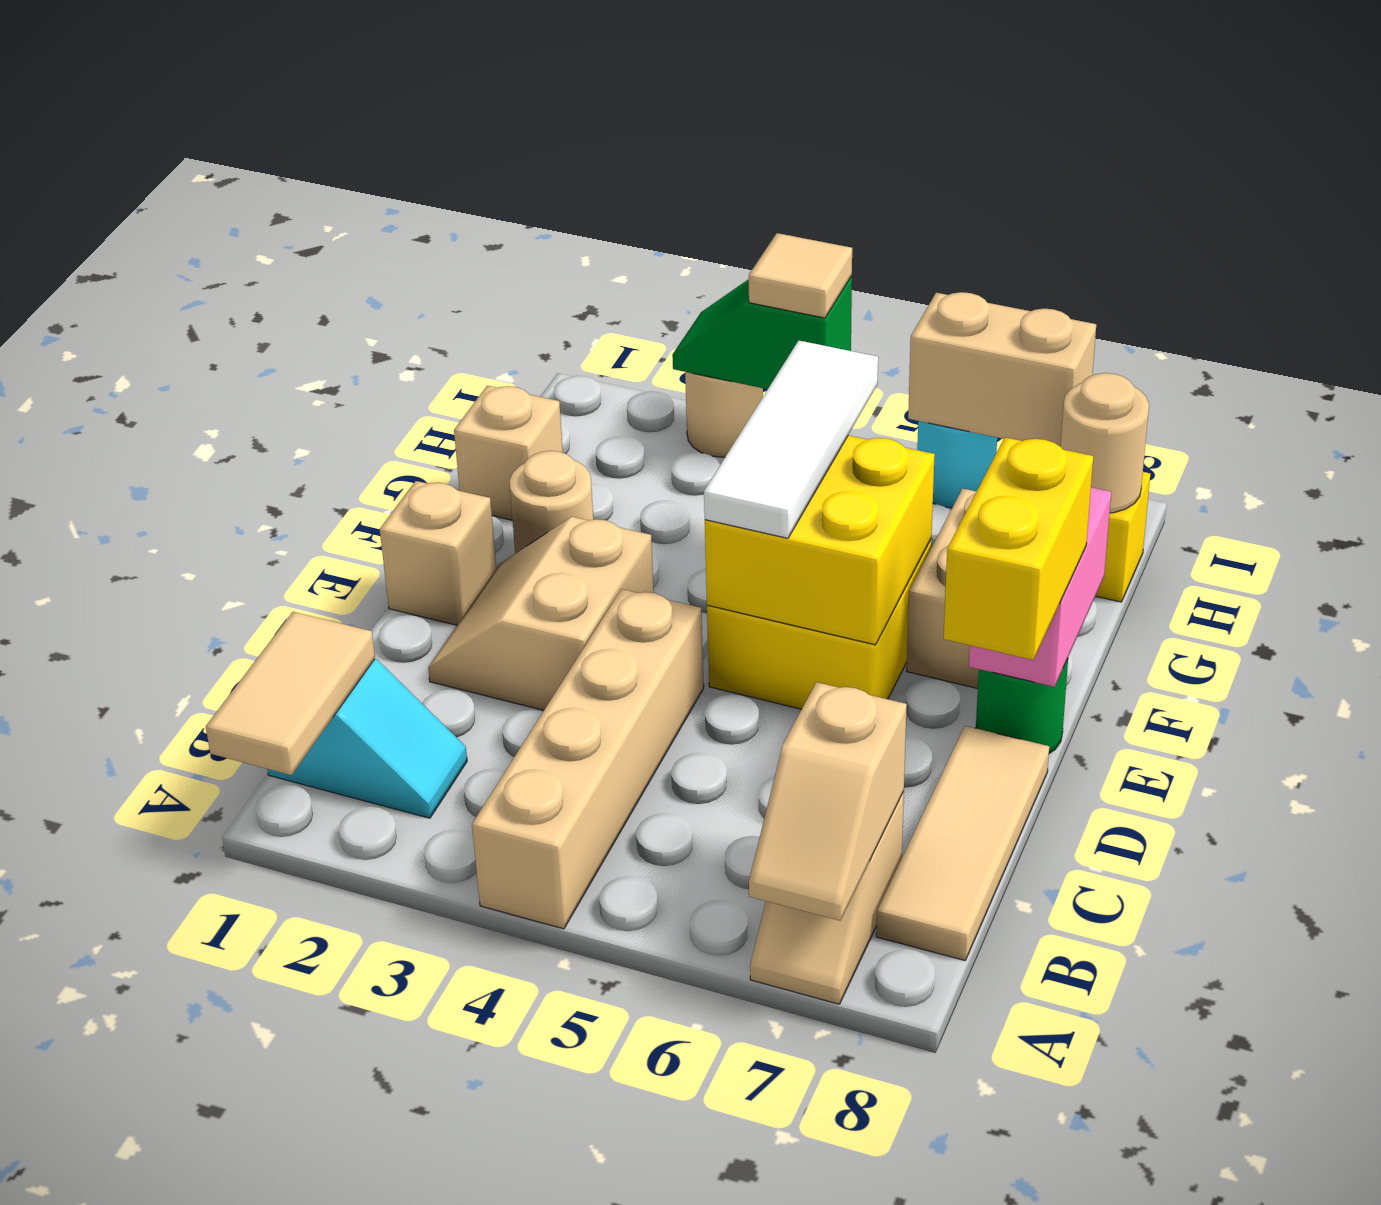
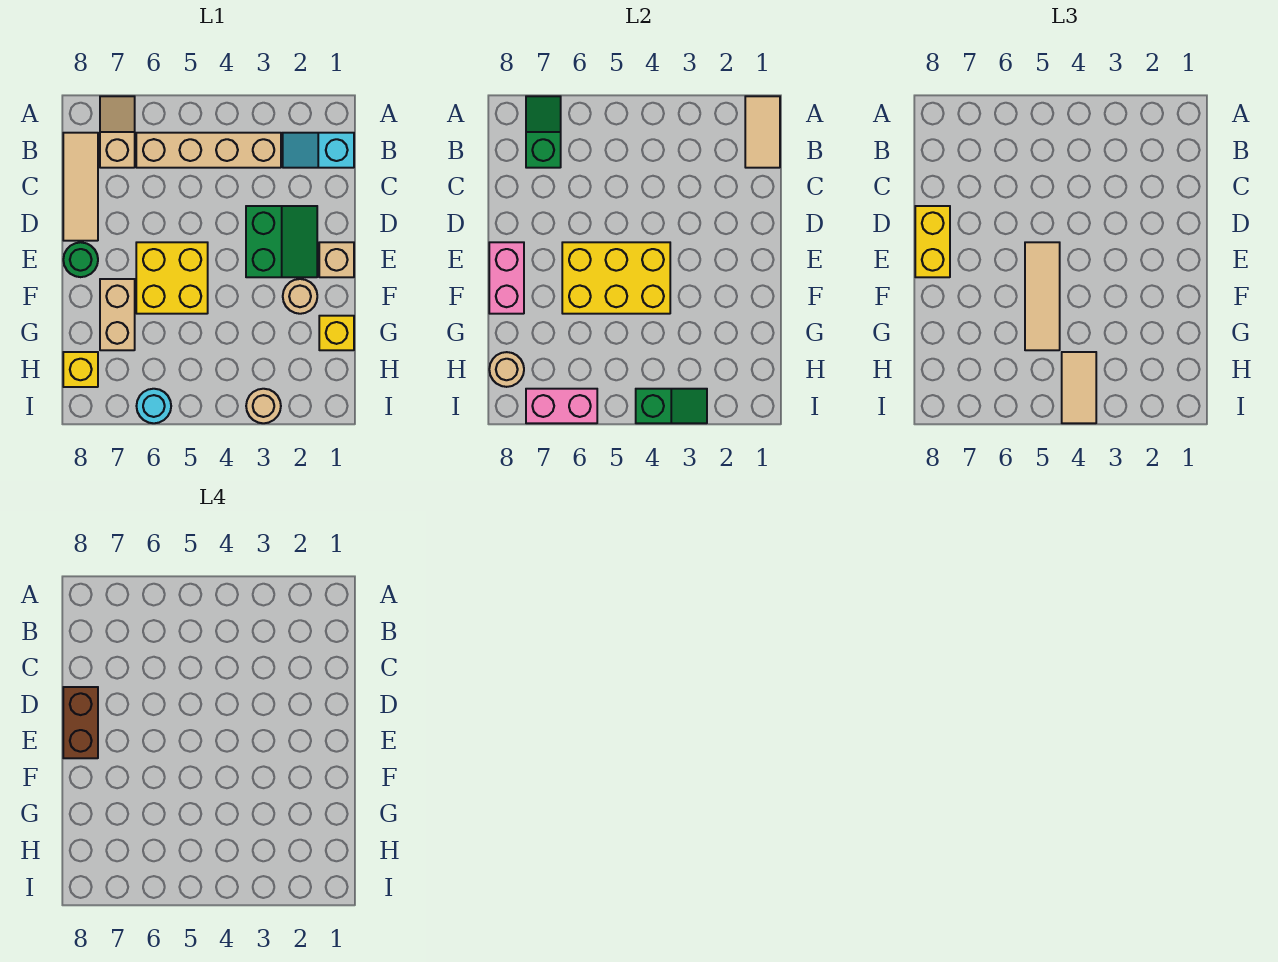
tan brick A4:D4 level 1 -> tan brick B3:B6 level 1
tan slope A7:B7 level 2 top B -> green slope A7:B7 level 2 top B
tan slope D2:E3 level 1 top 3 -> green slope D2:E3 level 1 top 3
none -> brown brick D8:E8 level 4
yellow brick E5:F6 level 2 -> yellow brick E4:F6 level 2
white tile E5:G5 level 3 -> tan tile E5:G5 level 3
tan brick G1 level 1 -> yellow brick G1 level 1
tan tile I4 level 3 -> tan tile H4:I4 level 3
tan brick I6:I7 level 2 -> pink brick I6:I7 level 2

